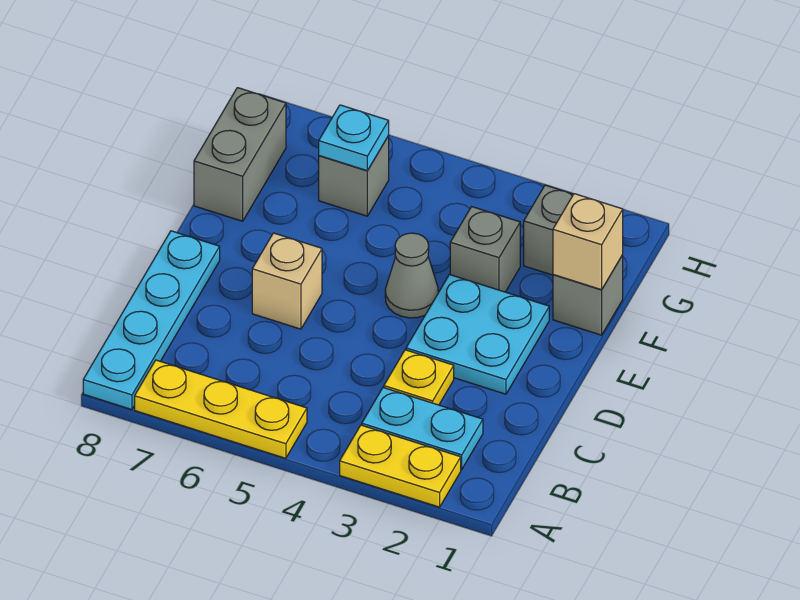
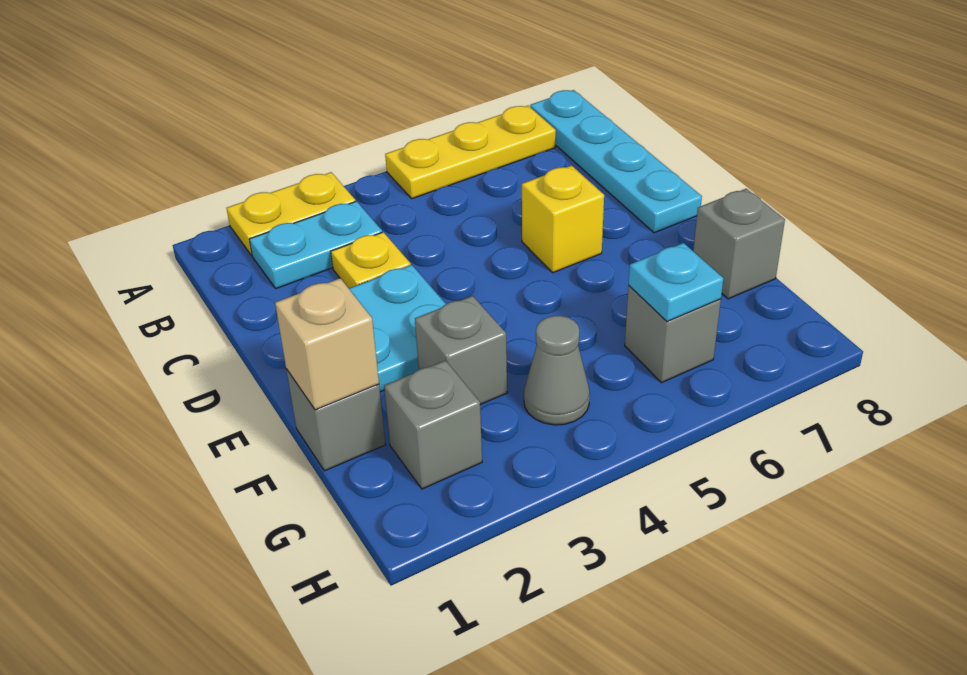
tan brick D6 level 1 -> yellow brick D6 level 1
grey cone E4 level 1 -> grey cone G4 level 1
grey brick F8:G8 level 1 -> grey brick F8 level 1

